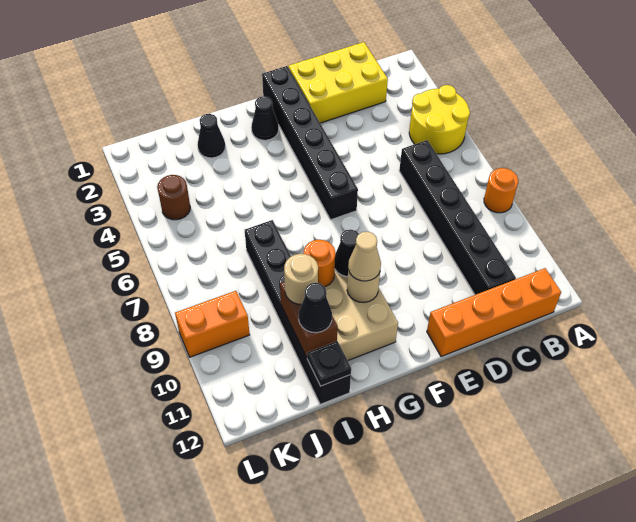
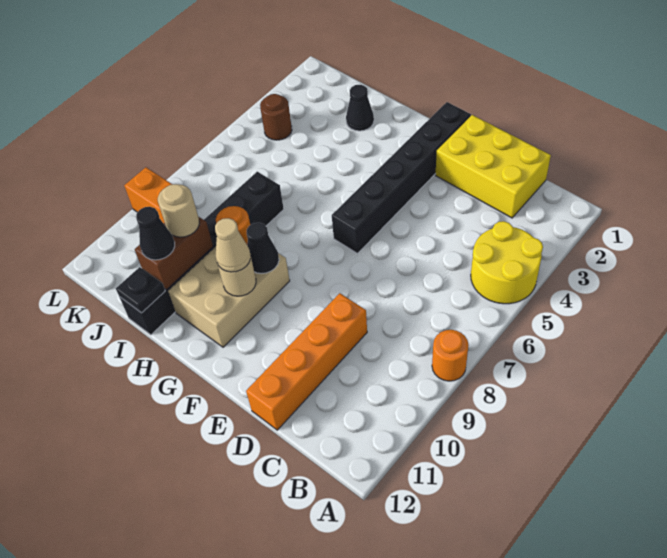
orange brick B12:E12 level 1 -> orange brick D9:D12 level 1
black brick C6:C11 level 1 -> none
black cone G2 level 1 -> none

